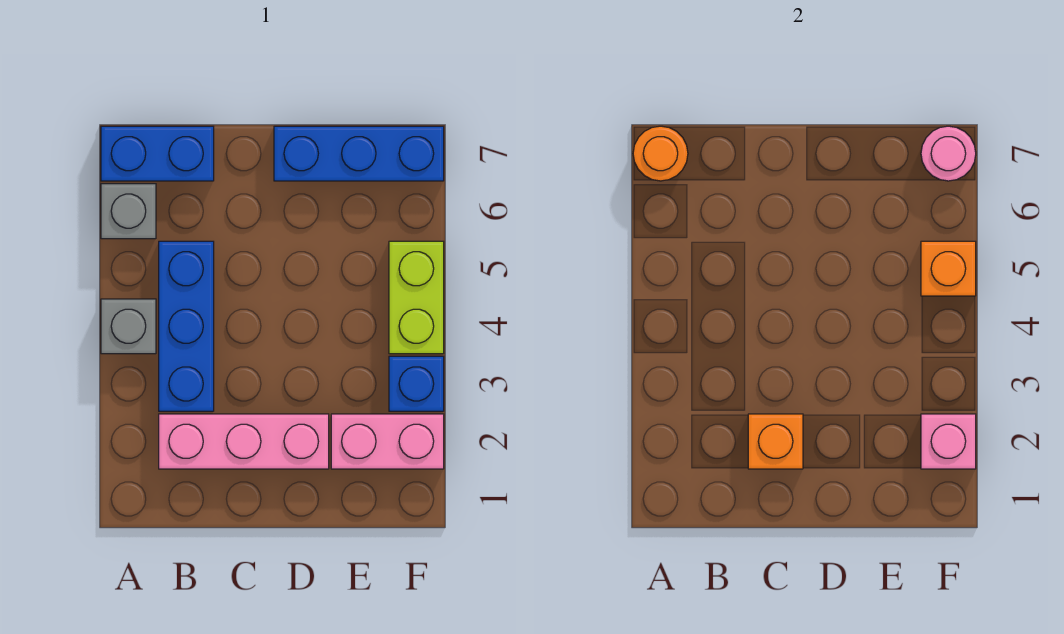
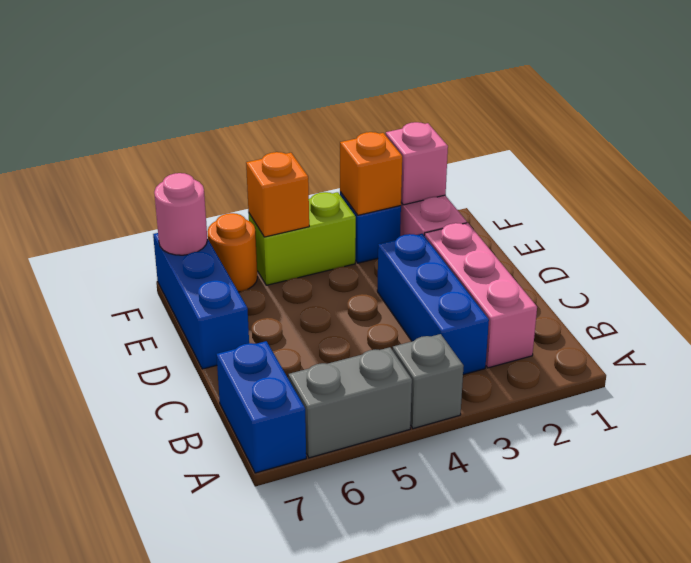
grey brick A6 level 1 -> grey brick A5:A6 level 1
orange round brick A7 level 2 -> orange round brick F6 level 1
blue brick B3:B5 level 1 -> blue brick B3:D3 level 1
orange brick C2 level 2 -> orange brick F3 level 2

